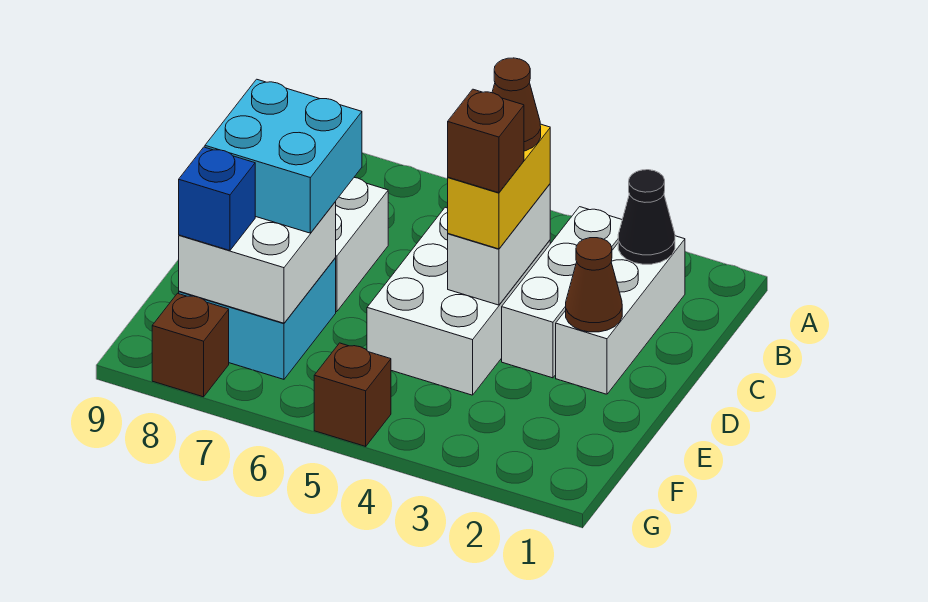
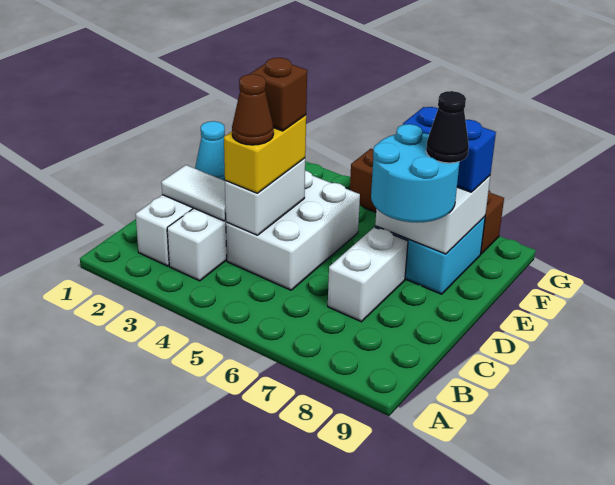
black cone B2 level 2 -> black cone E8 level 4
none -> white tile C2:C3 level 2
brown cone D2 level 2 -> cyan cone D2 level 2
cyan brick D7:E8 level 3 -> cyan round brick D7:E8 level 3
blue brick F8 level 3 -> blue brick F7:F8 level 3

